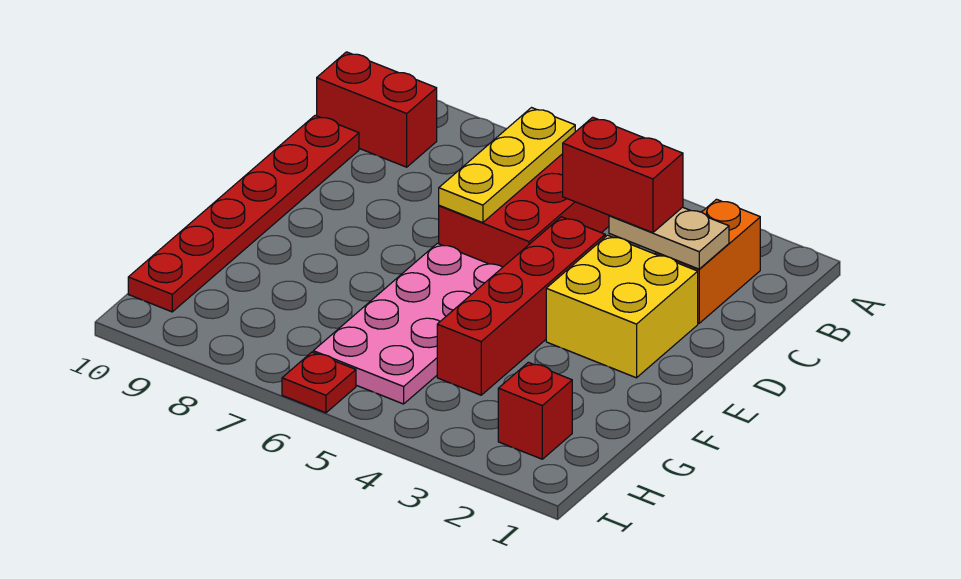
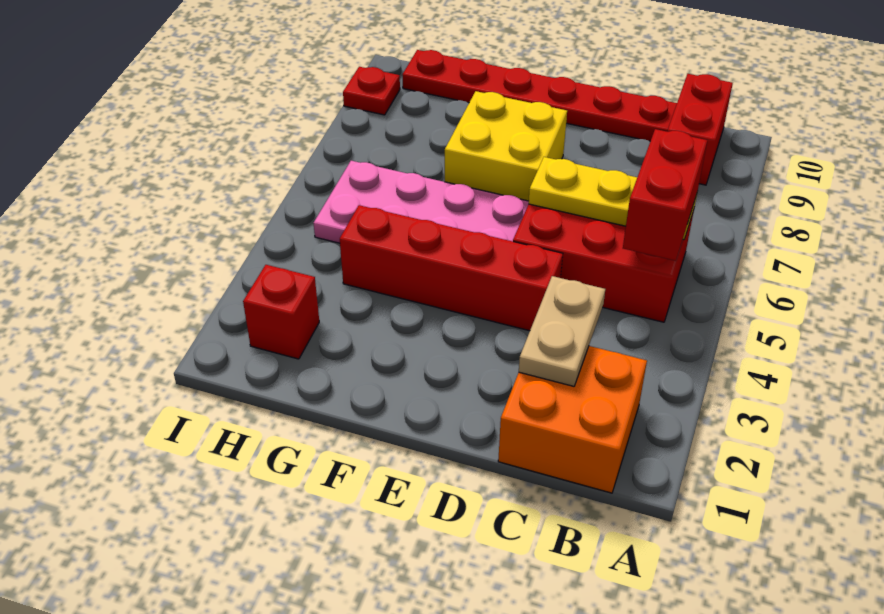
orange brick B2:C2 level 1 -> orange brick B1:C2 level 1
red brick C3:C4 level 3 -> red brick B5:B6 level 3
yellow brick D2:E3 level 1 -> yellow brick E7:F8 level 1
red plate I6 level 1 -> red plate I9 level 1

